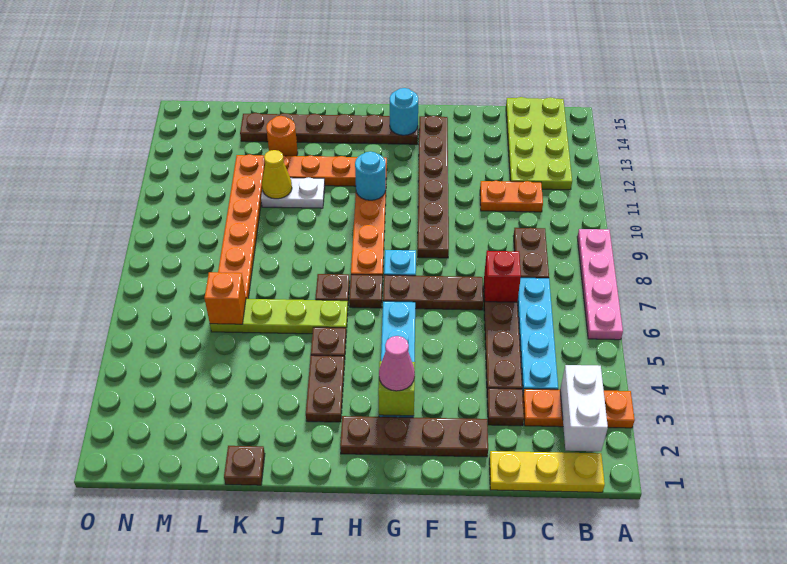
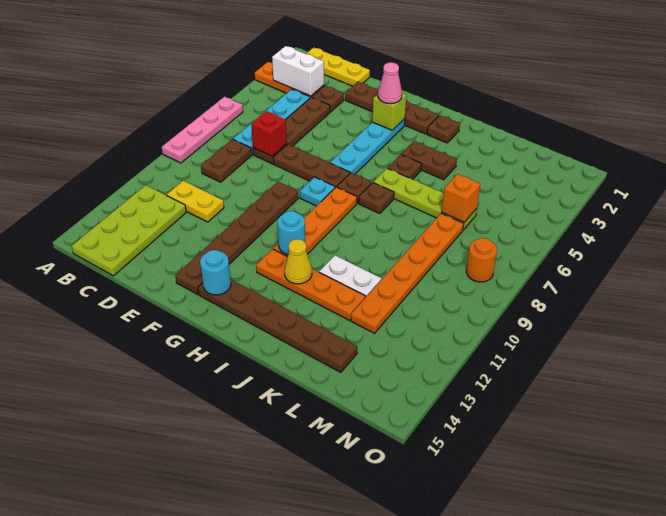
white brick B2:B3 level 2 -> white brick B3:C3 level 2
orange plate C11:D11 level 1 -> yellow plate C11:D11 level 1
brown plate I3:I4 level 1 -> brown plate I4:J4 level 1
brown plate K1 level 1 -> brown plate I2 level 1
yellow cone K11 level 2 -> yellow cone I12 level 2
orange round brick K13 level 1 -> orange round brick N8 level 1

